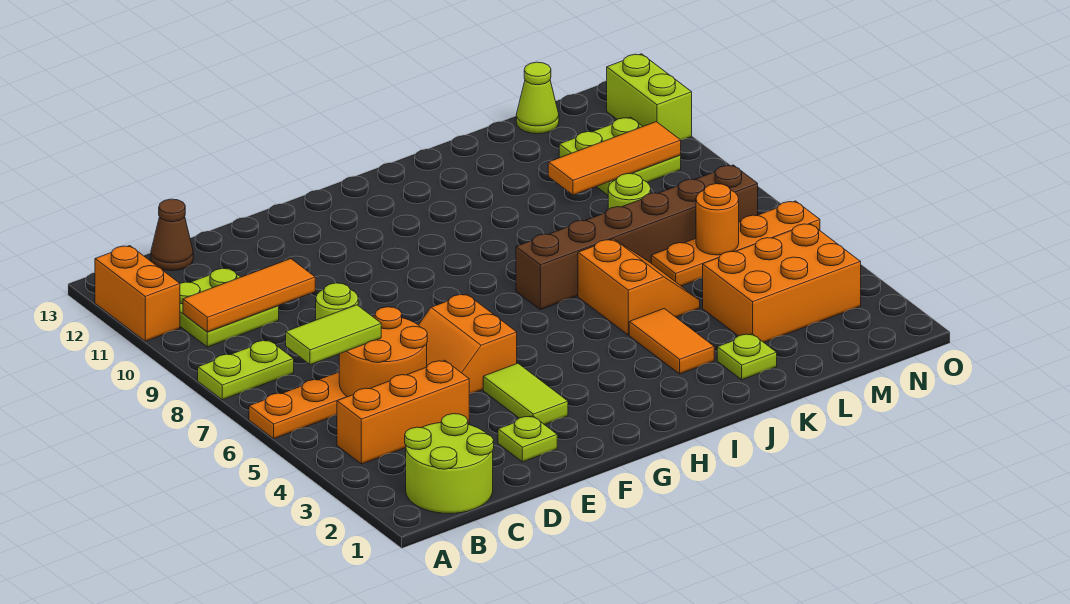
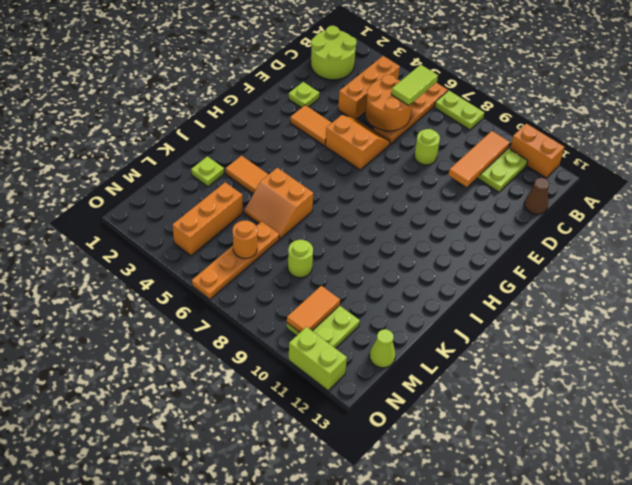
lime plate A8:B8 level 1 -> lime plate A7:A8 level 1
lime tile F3:F4 level 1 -> orange tile F3:F4 level 1
brown brick I7:N7 level 1 -> none
orange brick L3:N4 level 1 -> orange brick L4:N4 level 1
orange tile L10:N10 level 2 -> orange tile M10:N10 level 2

